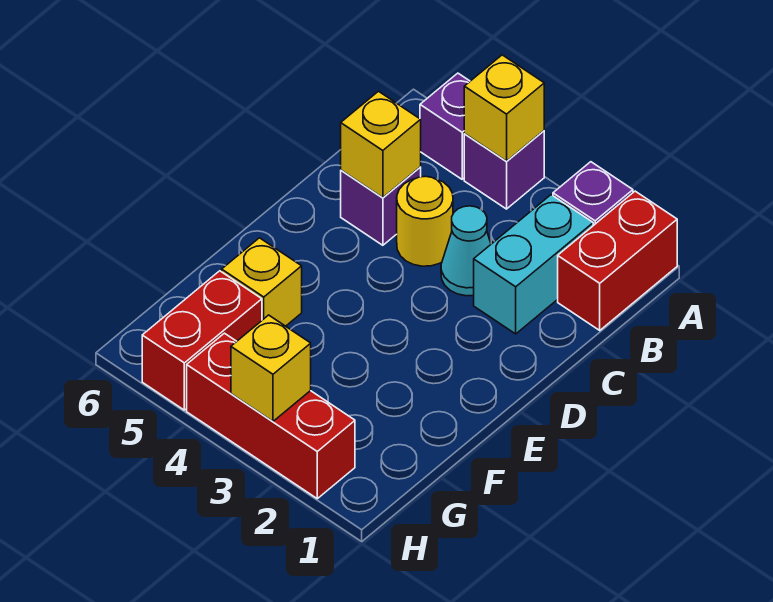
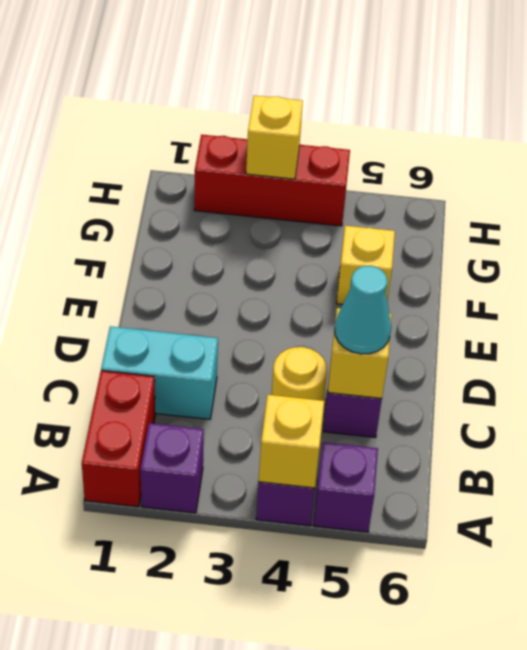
cyan brick B2:C2 level 1 -> cyan brick C1:C2 level 1
cyan cone C3 level 1 -> cyan cone C5 level 3
red brick G5:H5 level 1 -> none

